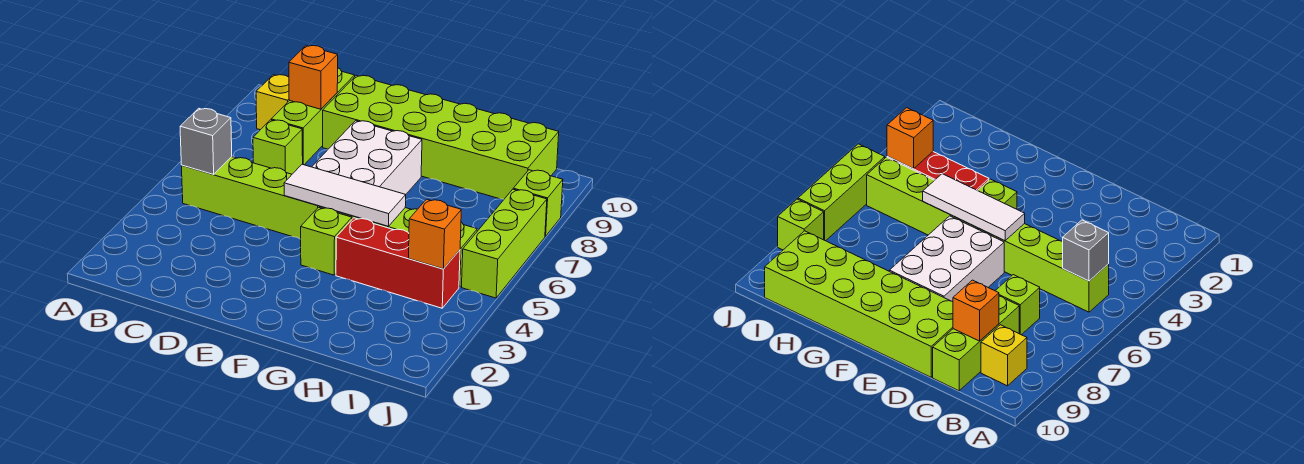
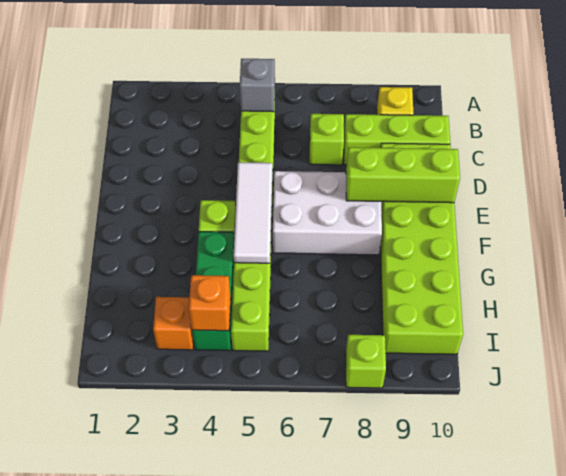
orange brick C9 level 2 -> orange brick I3 level 1
red brick G4:I4 level 1 -> green brick G4:I4 level 1
lime brick J5:J7 level 1 -> lime brick E8:E10 level 2

